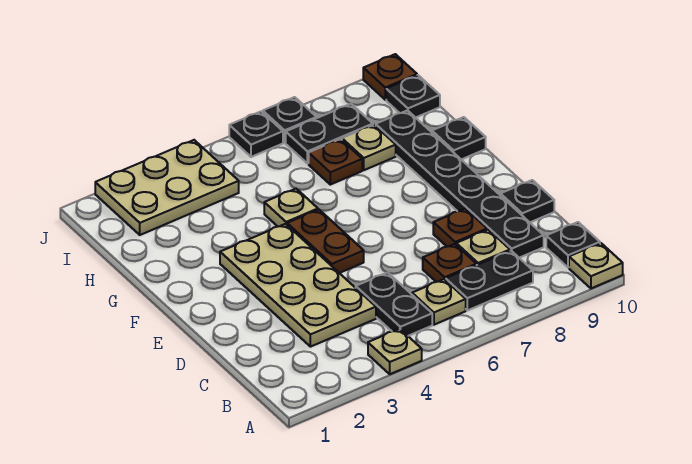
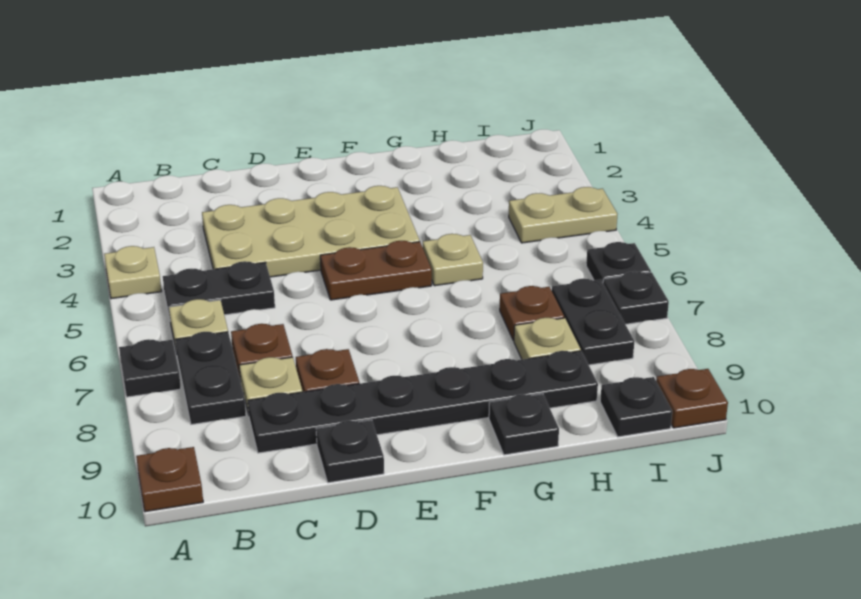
tan plate A10 level 1 -> brown plate A10 level 1
black plate B10 level 1 -> black plate A7 level 1
tan plate I2:J4 level 1 -> tan plate I4:J4 level 1

